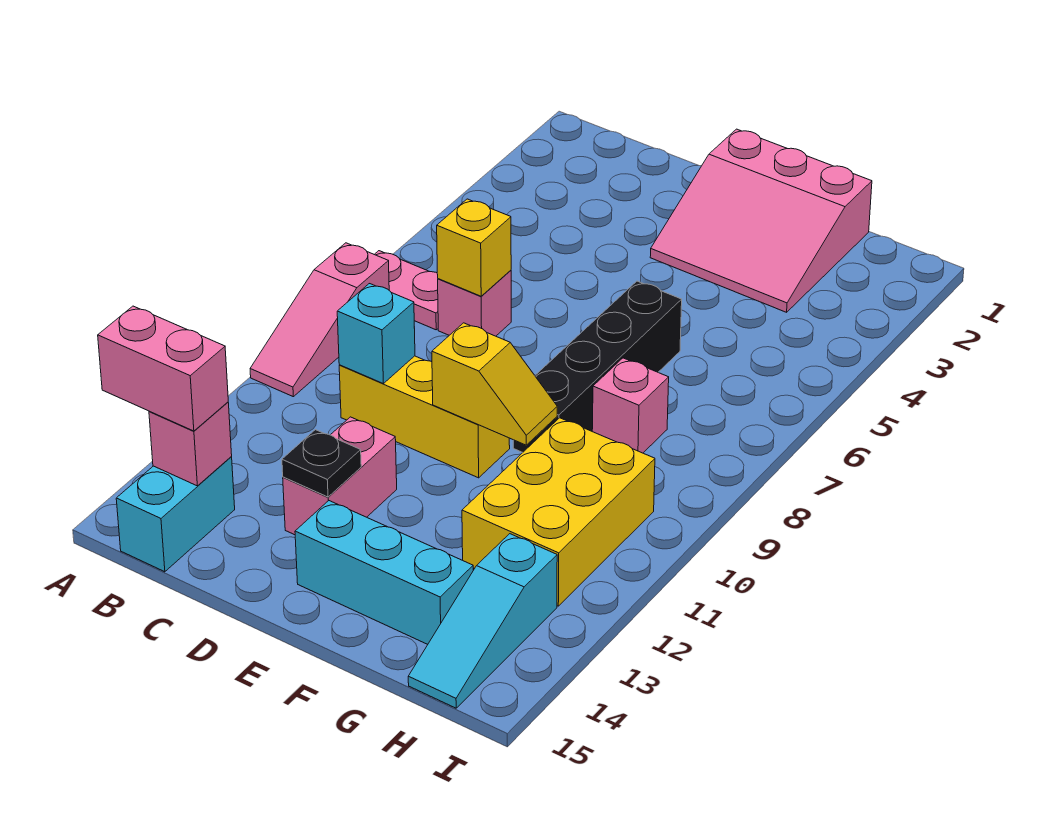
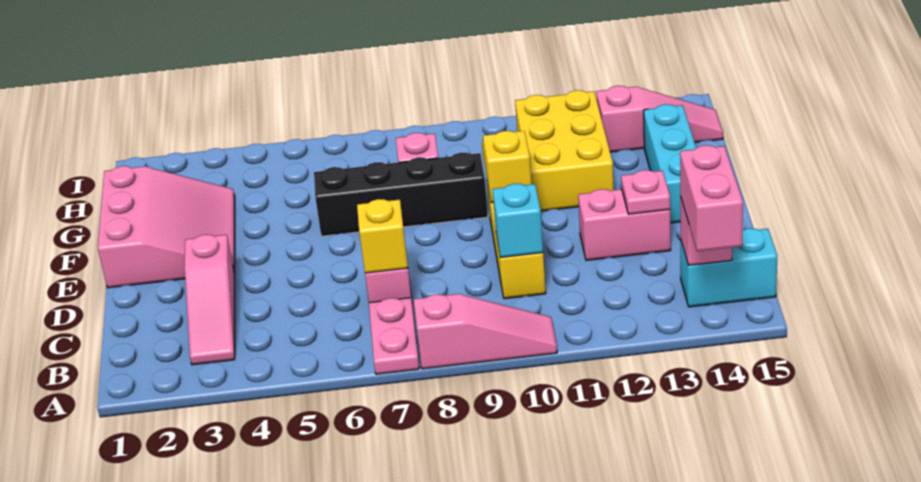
none -> pink slope B3:D3 level 1 top D
black plate D13 level 2 -> pink plate D13 level 2
yellow brick G10:H12 level 1 -> yellow brick F11:H12 level 1
cyan slope H13:H15 level 1 top 13 -> pink slope H13:H15 level 1 top 13

